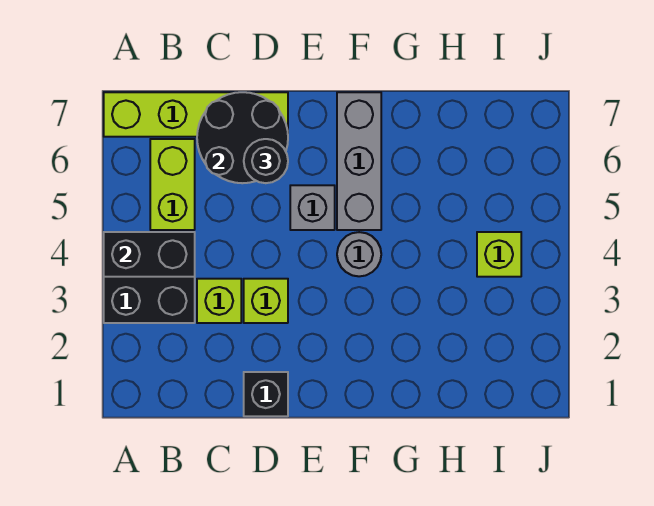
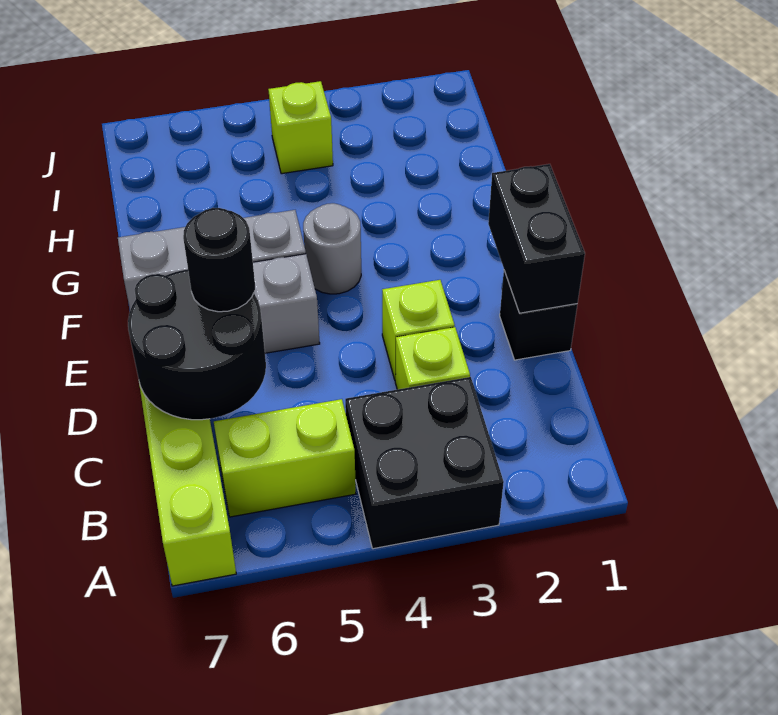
black brick A4:B4 level 2 -> black brick D1:E1 level 2

